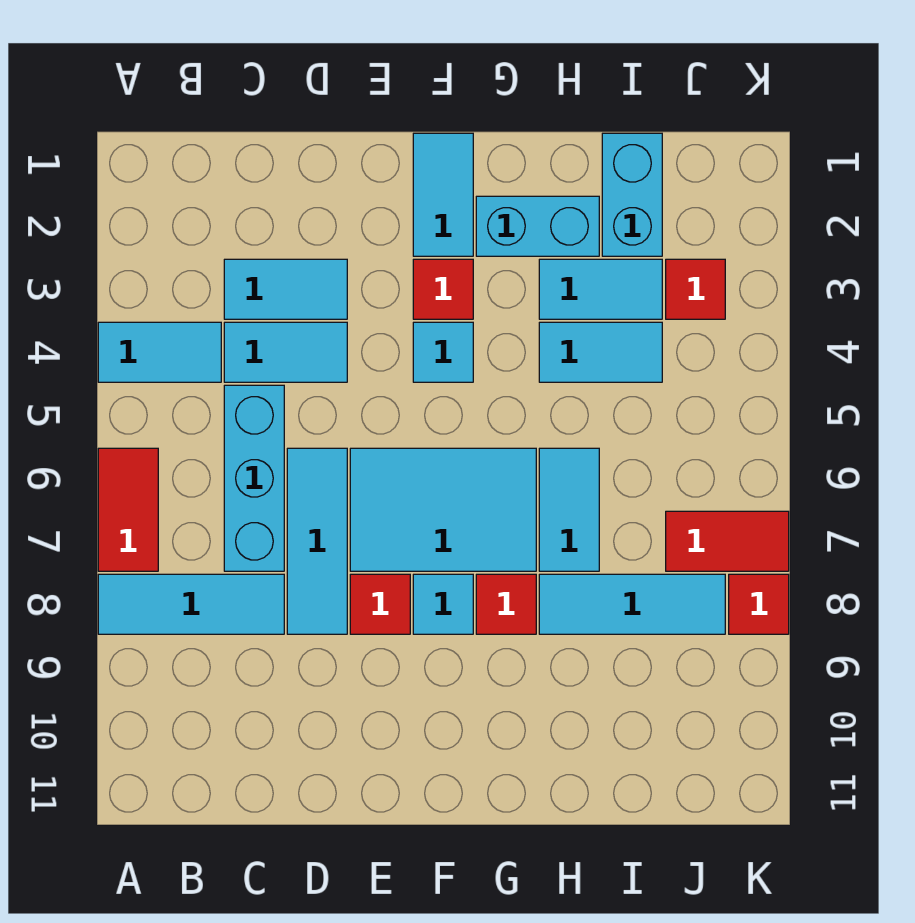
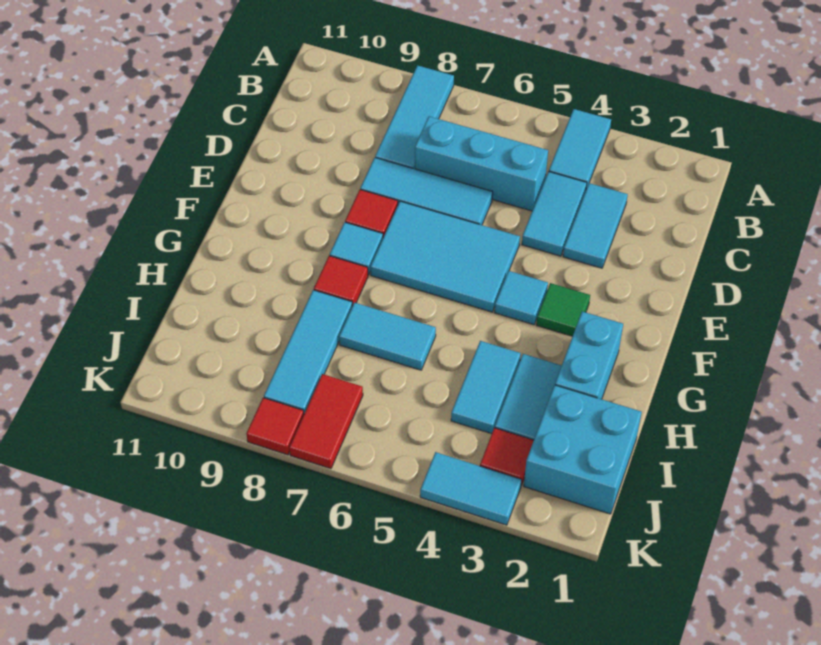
red tile A6:A7 level 1 -> none
cyan tile E6:G7 level 1 -> cyan tile E5:F7 level 1
cyan tile F1:F2 level 1 -> cyan tile K3:K4 level 1
red tile F3 level 1 -> green tile F3 level 1
cyan brick I1:I2 level 1 -> cyan brick I1:J2 level 1

